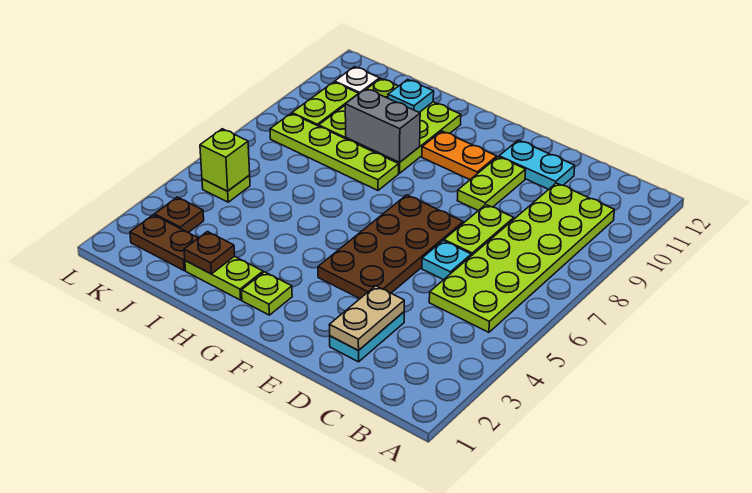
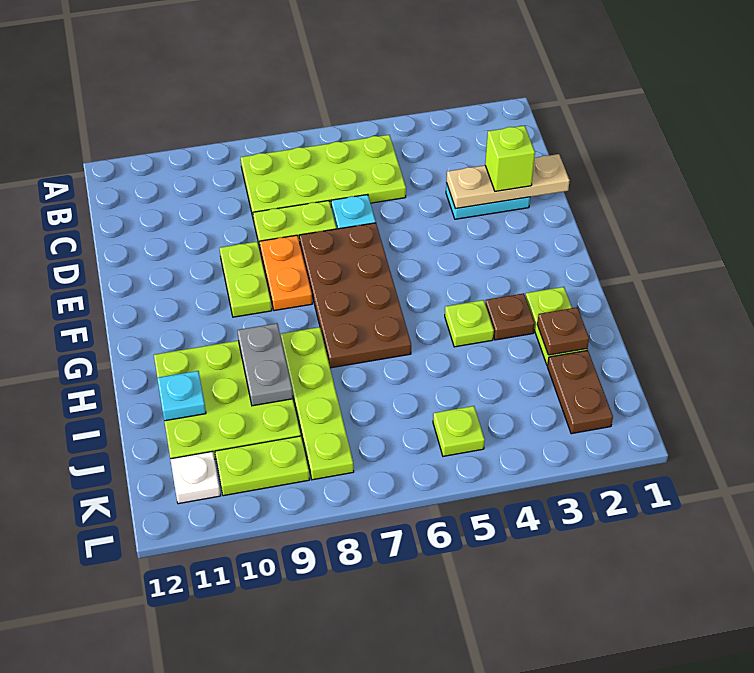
lime plate B5:C10 level 1 -> lime plate B5:C8 level 1
tan plate D2:D3 level 2 -> tan plate D1:D3 level 2
cyan plate D11:E11 level 1 -> none
brown plate E4:F7 level 1 -> brown plate E6:H7 level 1
lime plate E9:E10 level 1 -> lime plate E9:F9 level 1
orange plate F10:G10 level 1 -> orange plate E8:F8 level 1
lime plate G2 level 1 -> lime plate H4 level 1
grey brick H9:I9 level 2 -> grey plate H9:I9 level 2
brown plate K3 level 1 -> brown plate H3 level 1
lime brick K5 level 2 -> lime brick D2 level 3

